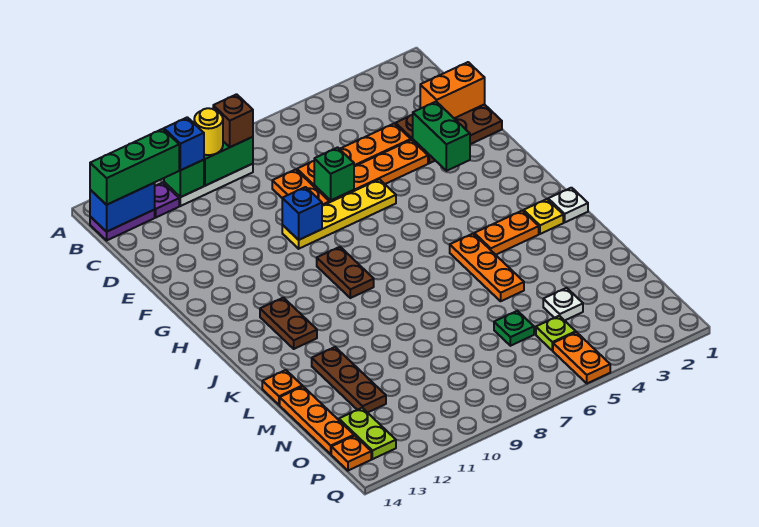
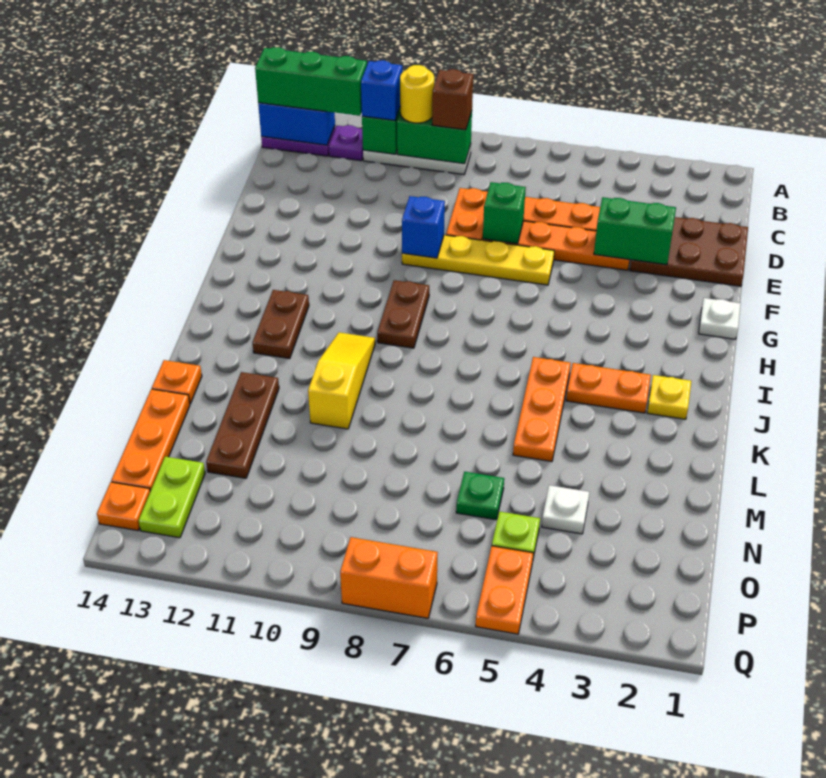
orange brick D1:D2 level 2 -> orange brick Q7:Q8 level 1
green brick E3:F3 level 2 -> green brick E3:E4 level 2
white plate J1 level 1 -> white plate G1 level 1
none -> yellow slope J10:L10 level 1 top L

